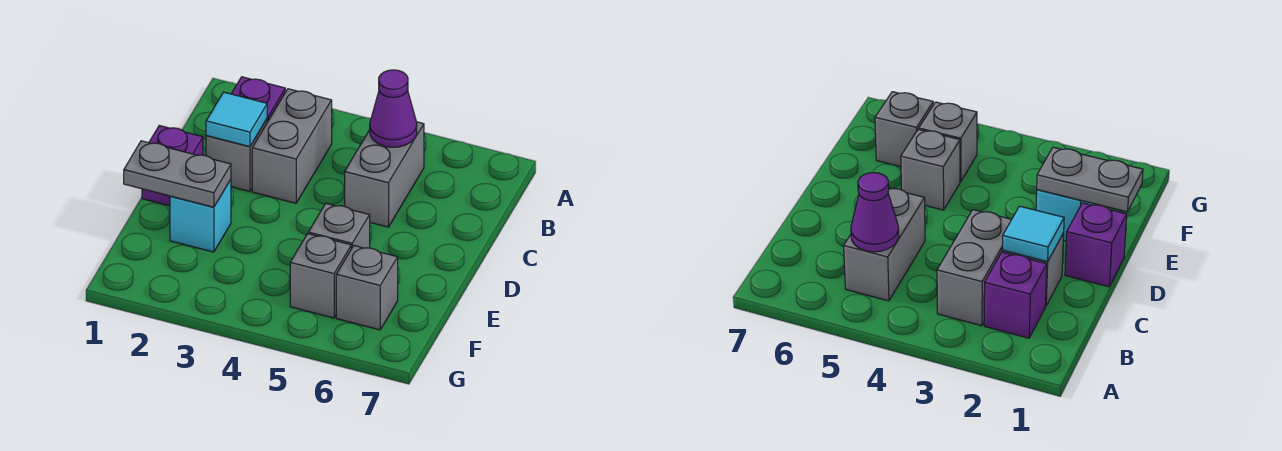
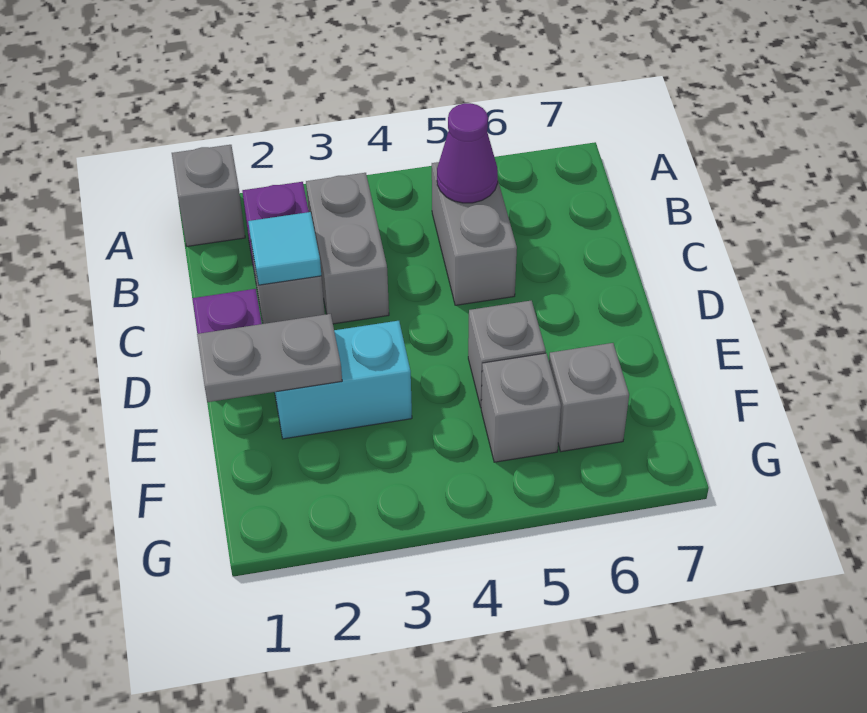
none -> grey brick A1 level 1
cyan brick E2 level 1 -> cyan brick E2:E3 level 1

